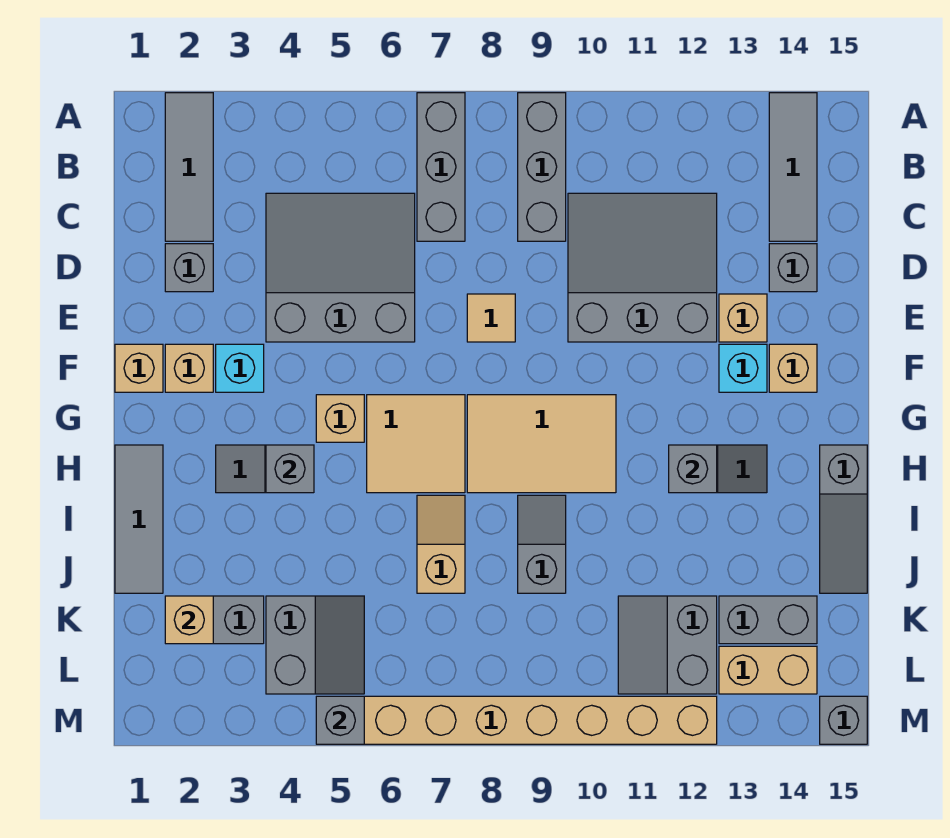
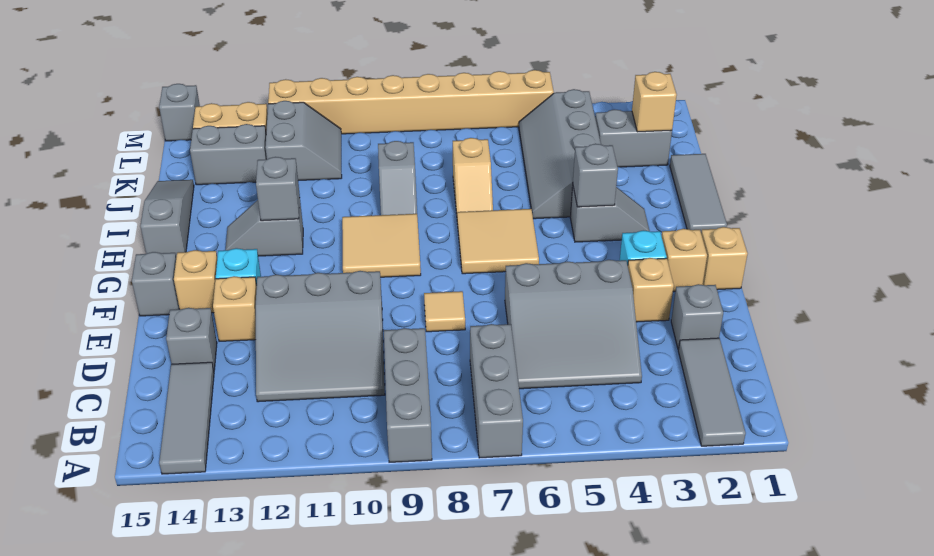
tan brick G5 level 1 -> tan brick E3 level 1
tan tile G8:H10 level 1 -> tan tile G9:H10 level 1
grey slope K4:L5 level 1 top 4 -> grey slope I4:L5 level 1 top 4
grey brick M5 level 2 -> grey brick F15 level 1

